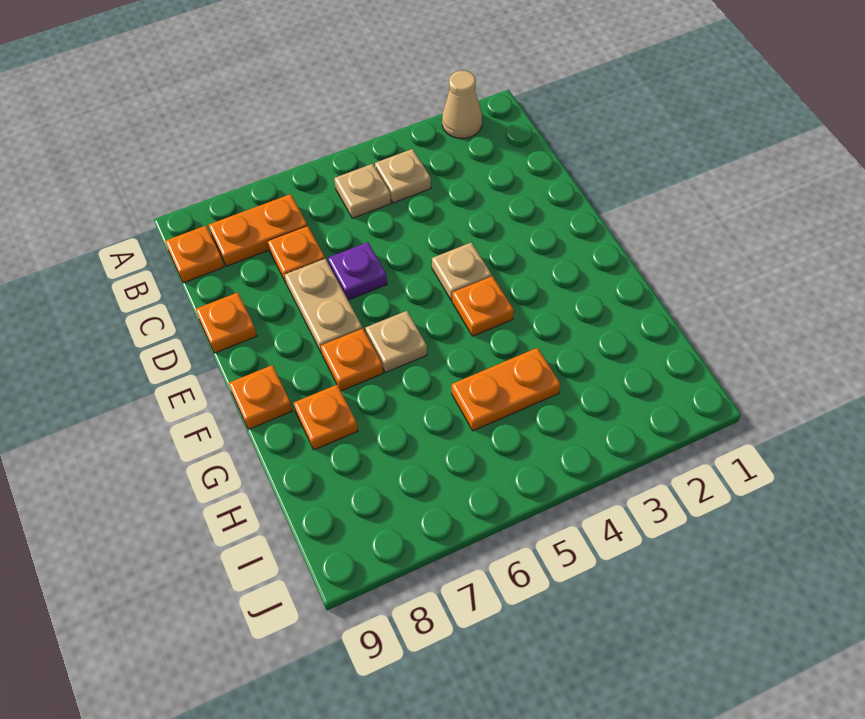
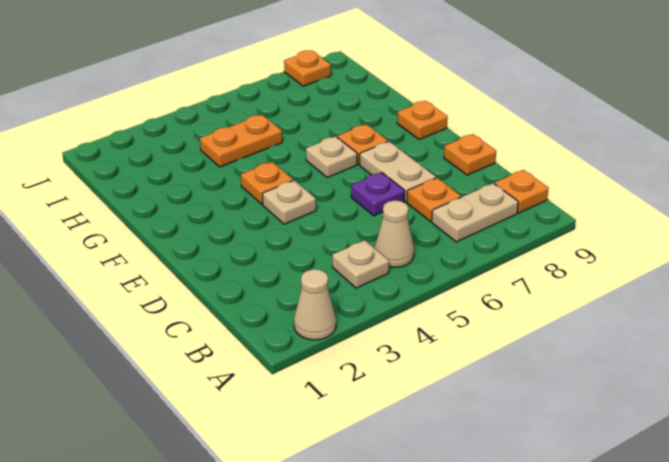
tan plate B5 level 1 -> tan cone B5 level 1
orange plate B7:B8 level 1 -> tan plate B7:B8 level 1
orange plate G8 level 1 -> orange plate J8 level 1

